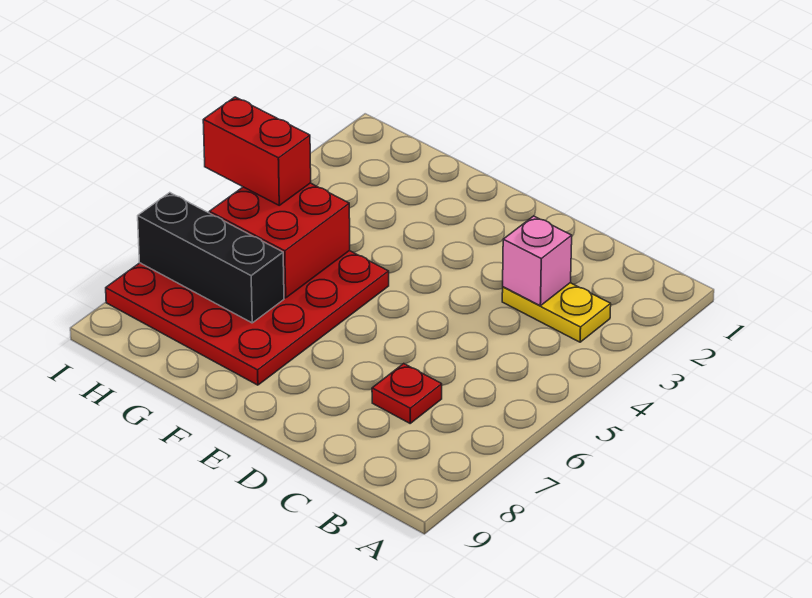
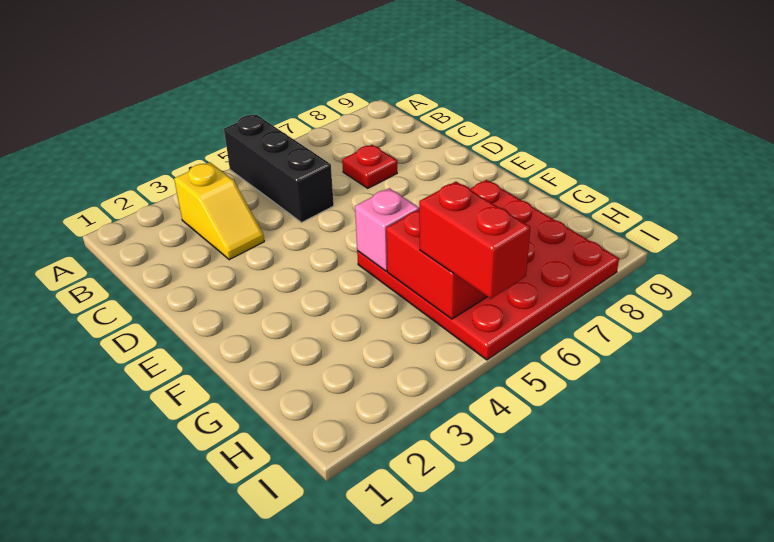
yellow plate B3:C3 level 1 -> yellow slope B3:C3 level 1 top B
pink brick C3 level 2 -> pink brick F5 level 2
black brick G7:I7 level 2 -> black brick A5:C5 level 1

